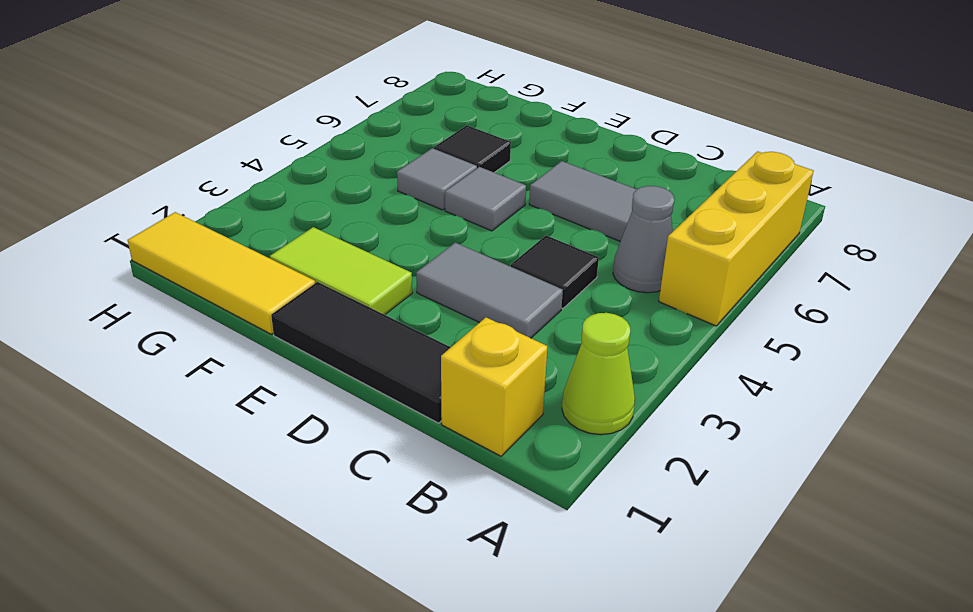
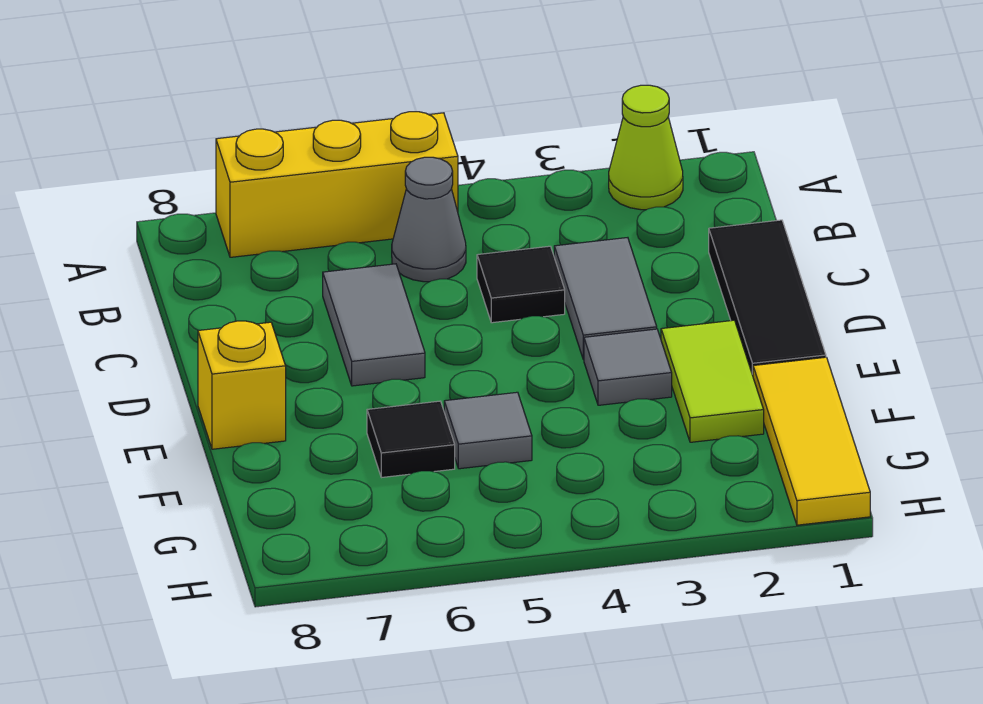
yellow brick B1 level 1 -> yellow brick E8 level 1
grey tile E5 level 1 -> grey tile E3 level 1

